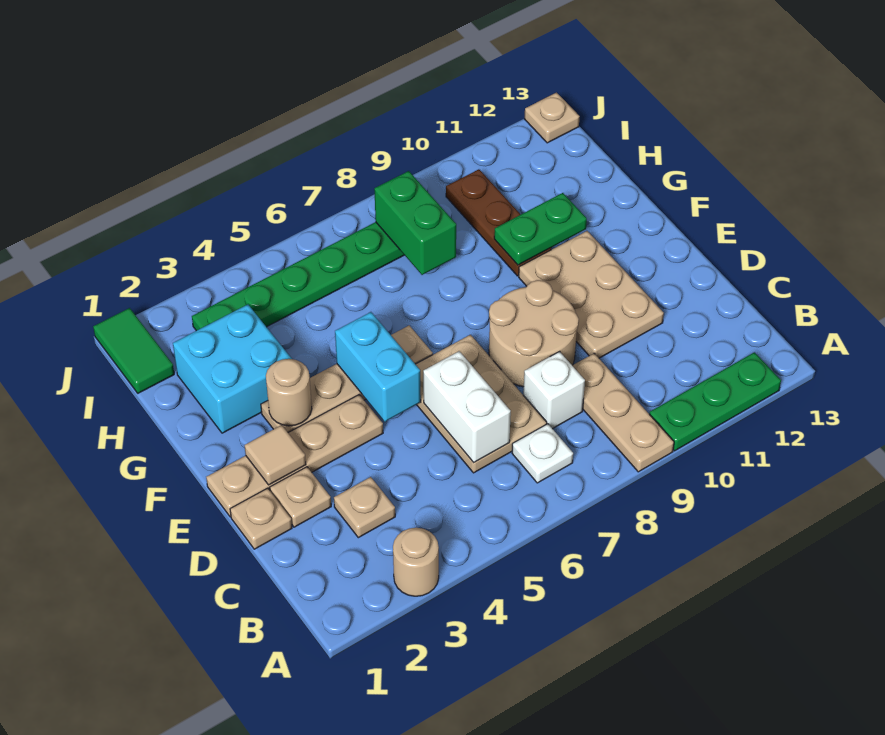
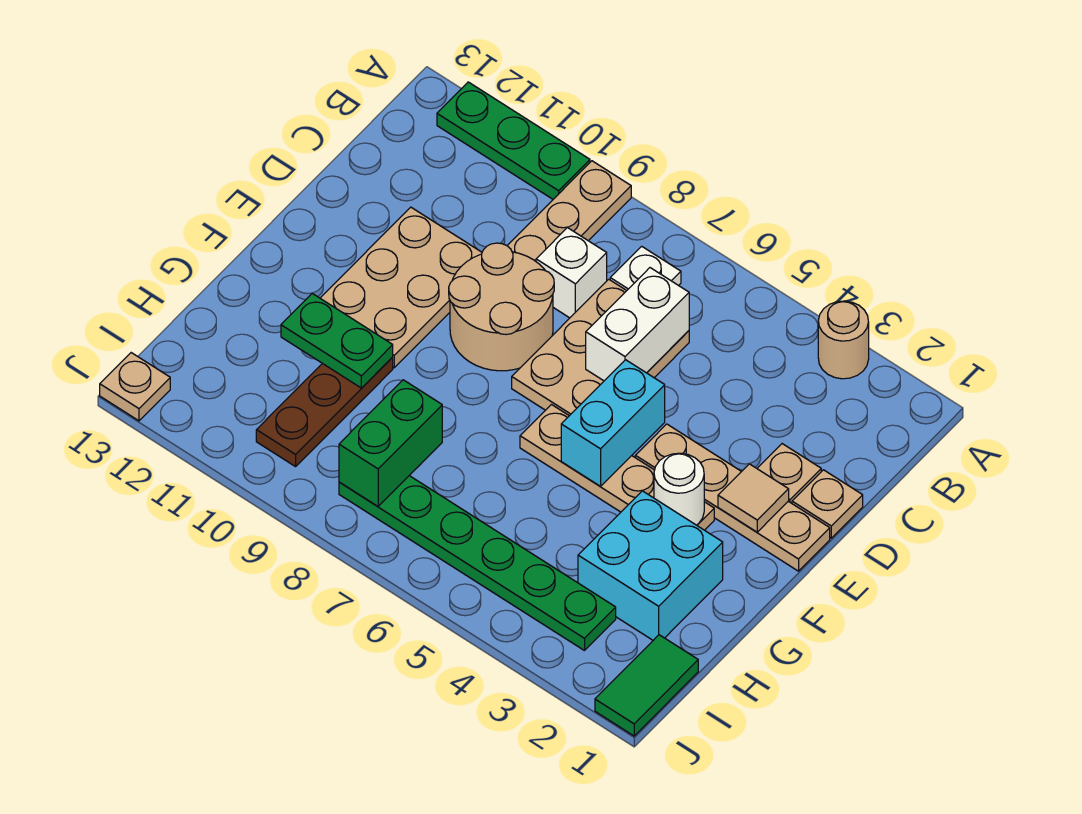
tan plate C3 level 1 -> none
tan round brick F3 level 2 -> white round brick F3 level 2

